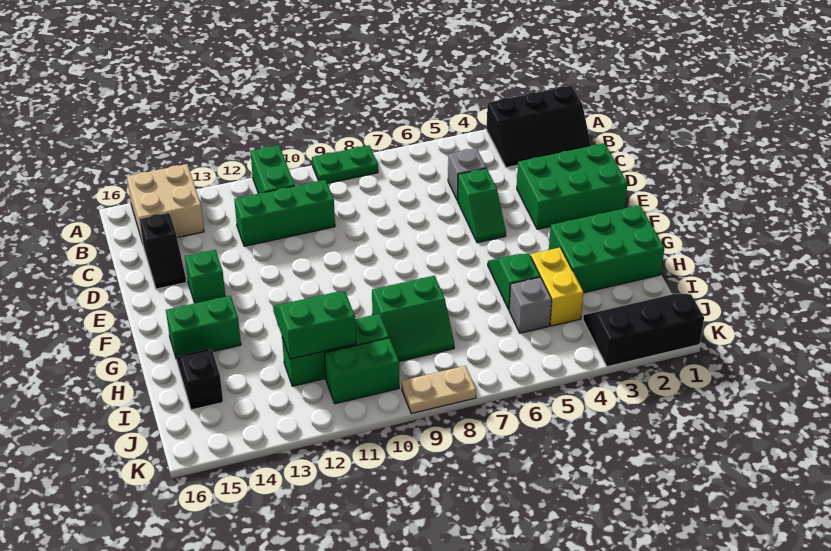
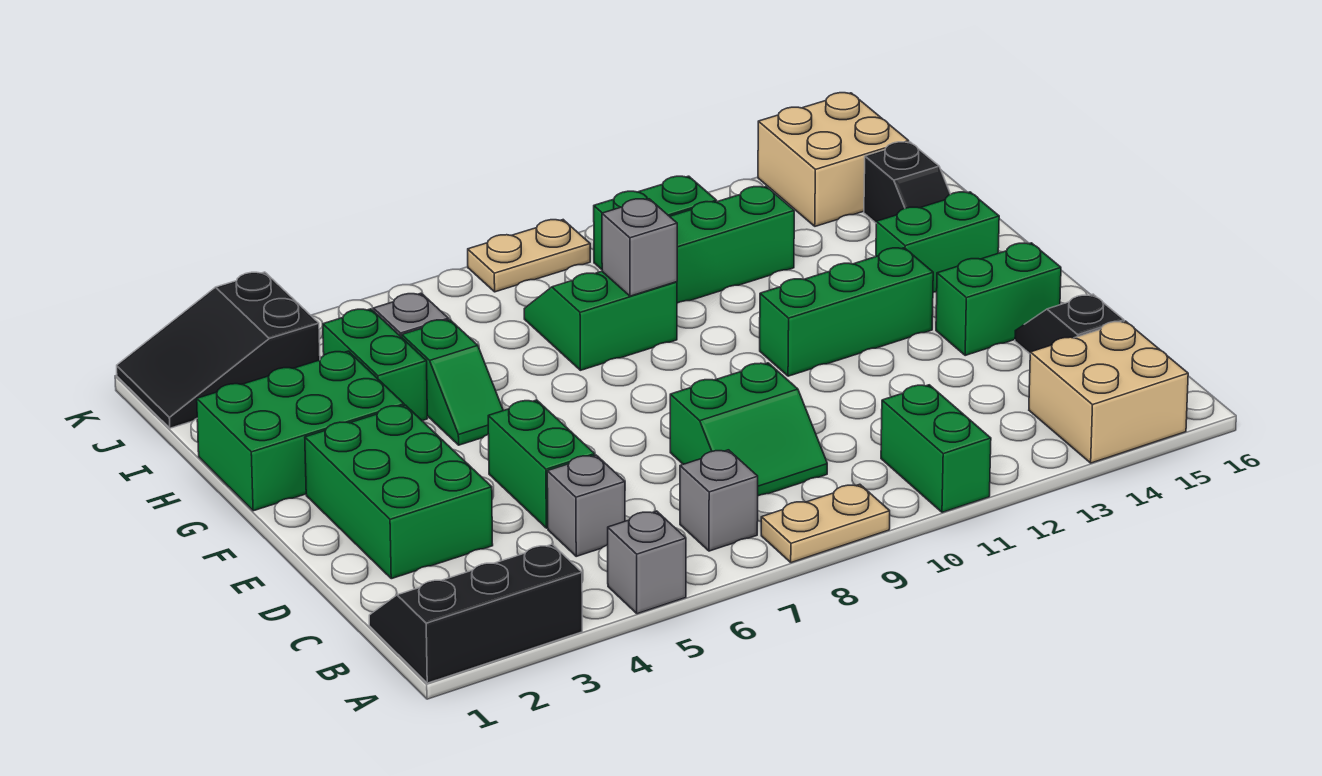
none -> grey brick A5 level 1
green plate A8:A9 level 1 -> tan plate A8:A9 level 1
none -> grey brick B7 level 1
green brick C10:C12 level 1 -> green brick F11:F13 level 1
green brick D1:E3 level 1 -> green brick D2:F3 level 1
green slope D5:E5 level 1 top D -> green brick D5:E5 level 1
green brick E14 level 1 -> green brick E14:E15 level 1
yellow brick H4:I4 level 1 -> green brick H4:I4 level 1
none -> grey brick H9 level 2
green slope H11:I12 level 2 top I -> green slope C8:D9 level 1 top D
black slope J1:K3 level 1 top K -> black slope J1:K3 level 1 top 3
none -> tan brick J14:K15 level 1

